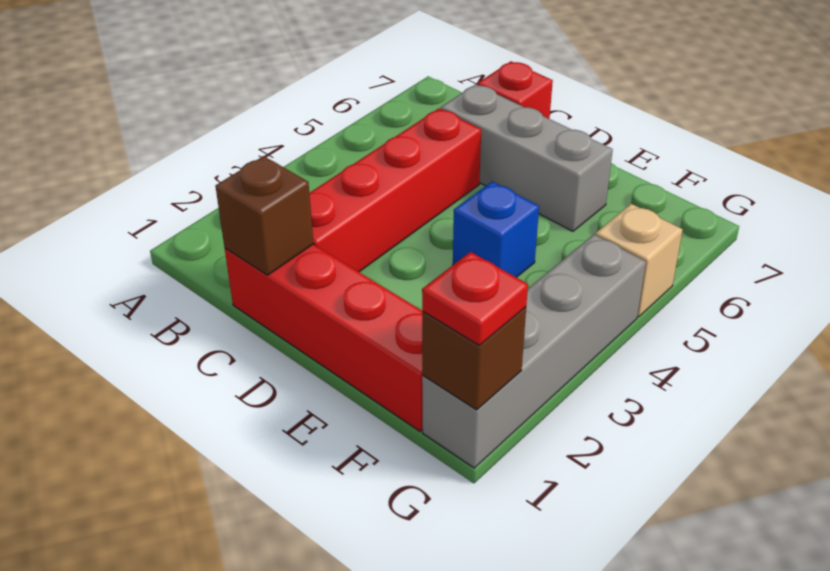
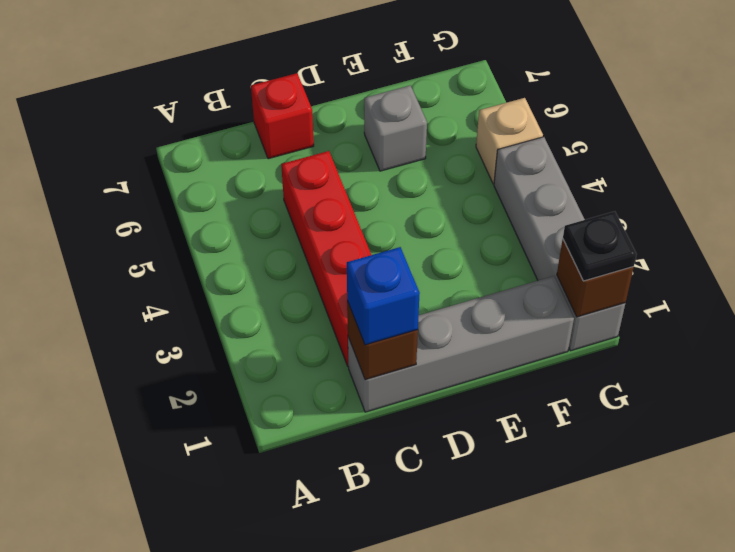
red brick C1:F1 level 1 -> grey brick C1:F1 level 1
grey brick C6:E6 level 1 -> grey brick E6 level 1
blue brick E4 level 1 -> blue brick C1 level 3
red plate G1 level 3 -> black plate G1 level 3

